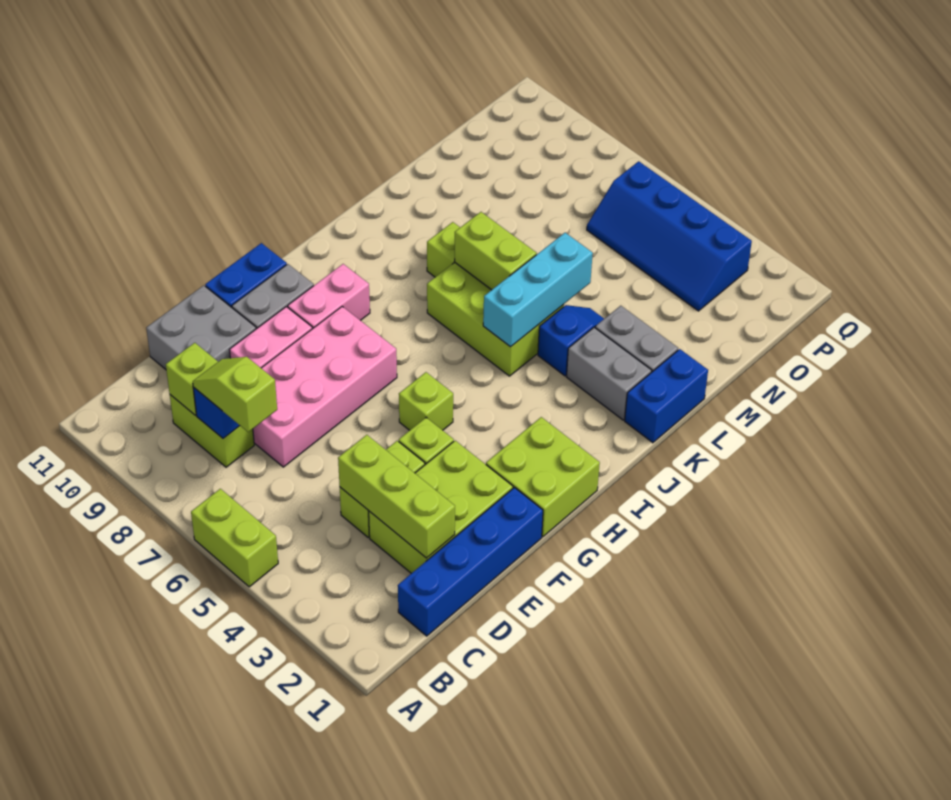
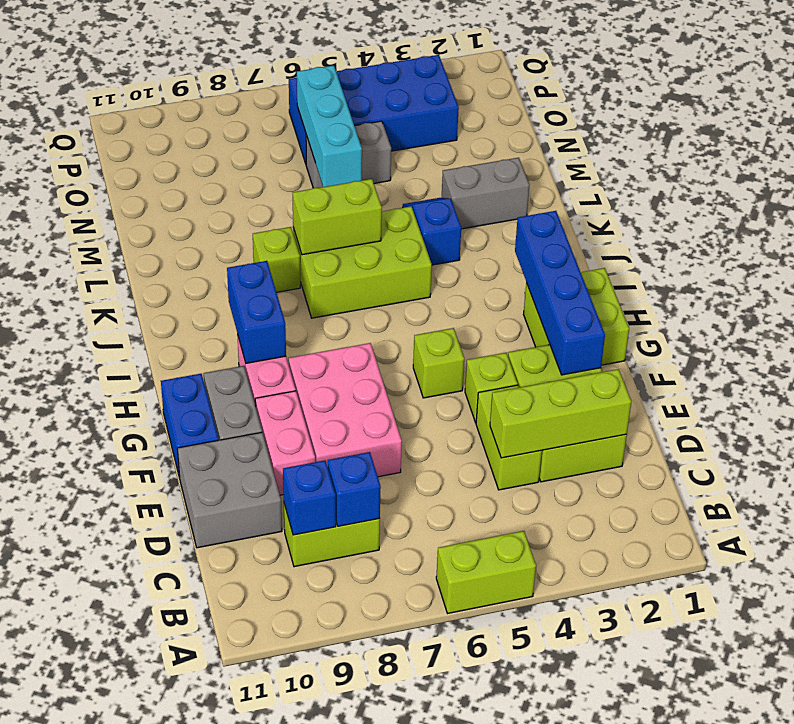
blue brick C1:F1 level 1 -> blue brick F2:I2 level 2
lime slope C7:C8 level 3 top 7 -> none
lime brick C9 level 2 -> blue brick C9 level 2
pink brick D7:G8 level 1 -> pink brick E7:G8 level 1
cyan brick J5:L5 level 2 -> cyan brick M6:O6 level 2
blue brick K1:L1 level 1 -> blue brick H9:I9 level 2
grey brick K2:K3 level 1 -> grey brick N5:N6 level 1
blue slope O3:P6 level 1 top P -> blue brick O3:P6 level 1

